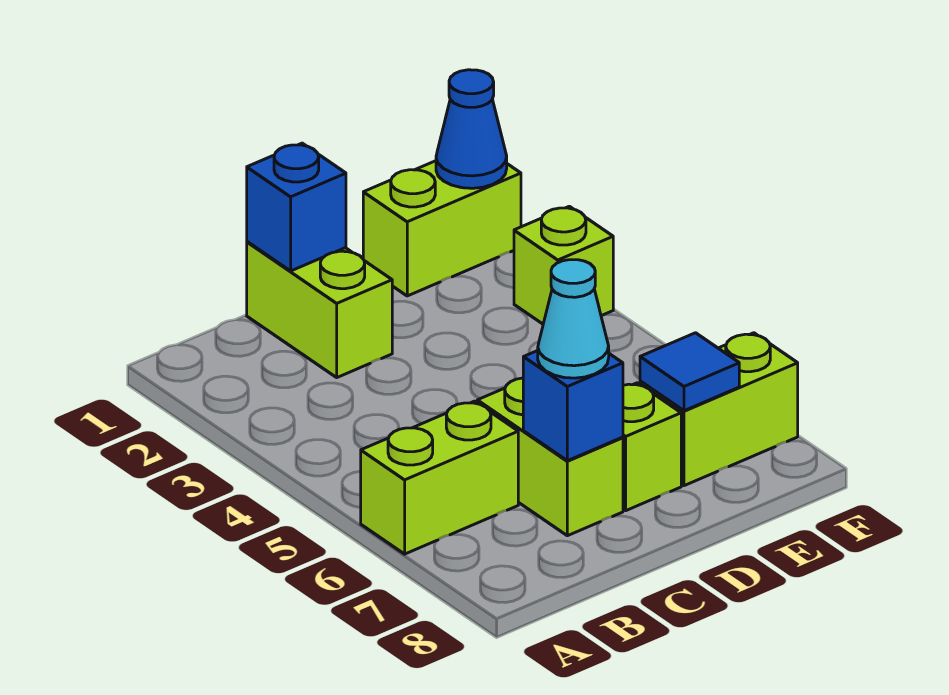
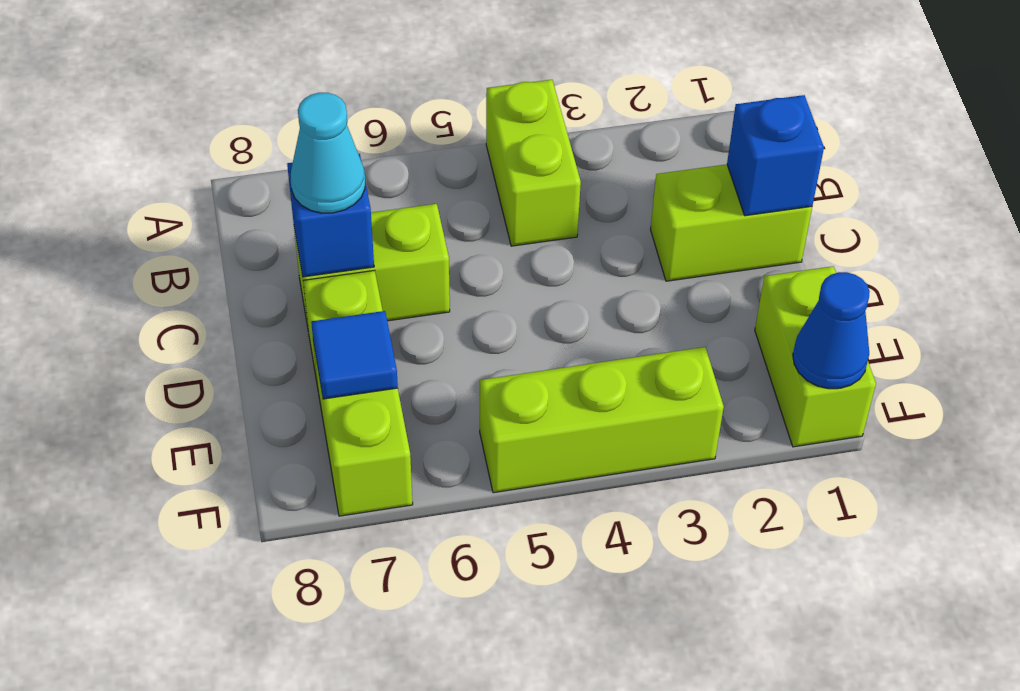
lime brick A6:B6 level 1 -> lime brick A4:B4 level 1
lime brick F3 level 1 -> lime brick F3:F5 level 1

